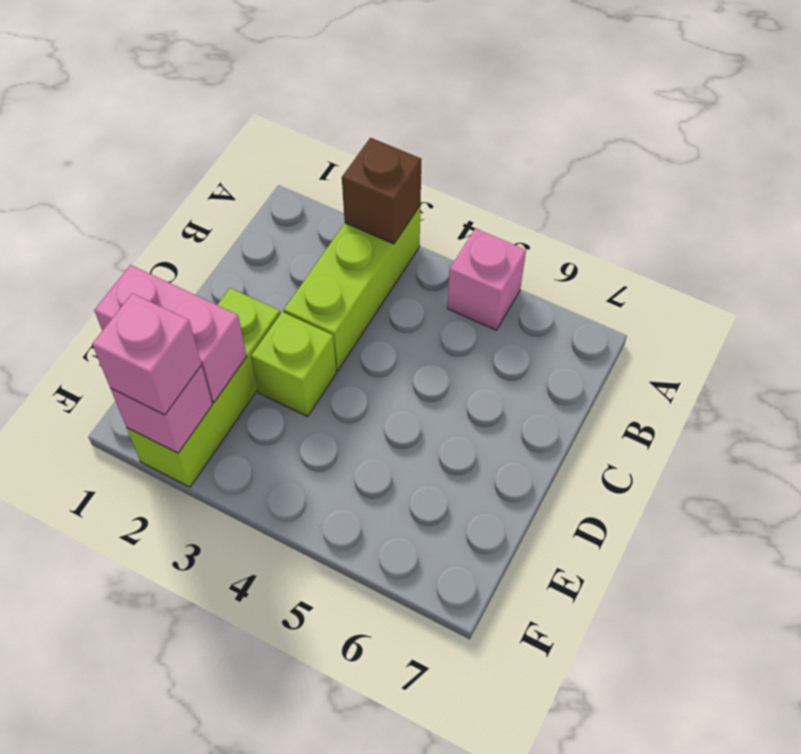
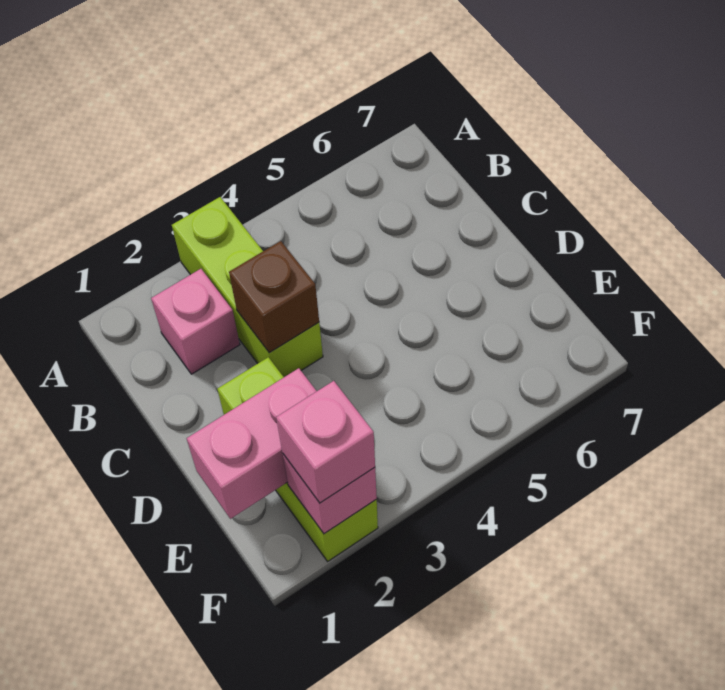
brown brick A3 level 2 -> brown brick C3 level 2
pink brick A5 level 1 -> pink brick B2 level 1
lime brick D3 level 1 -> none

